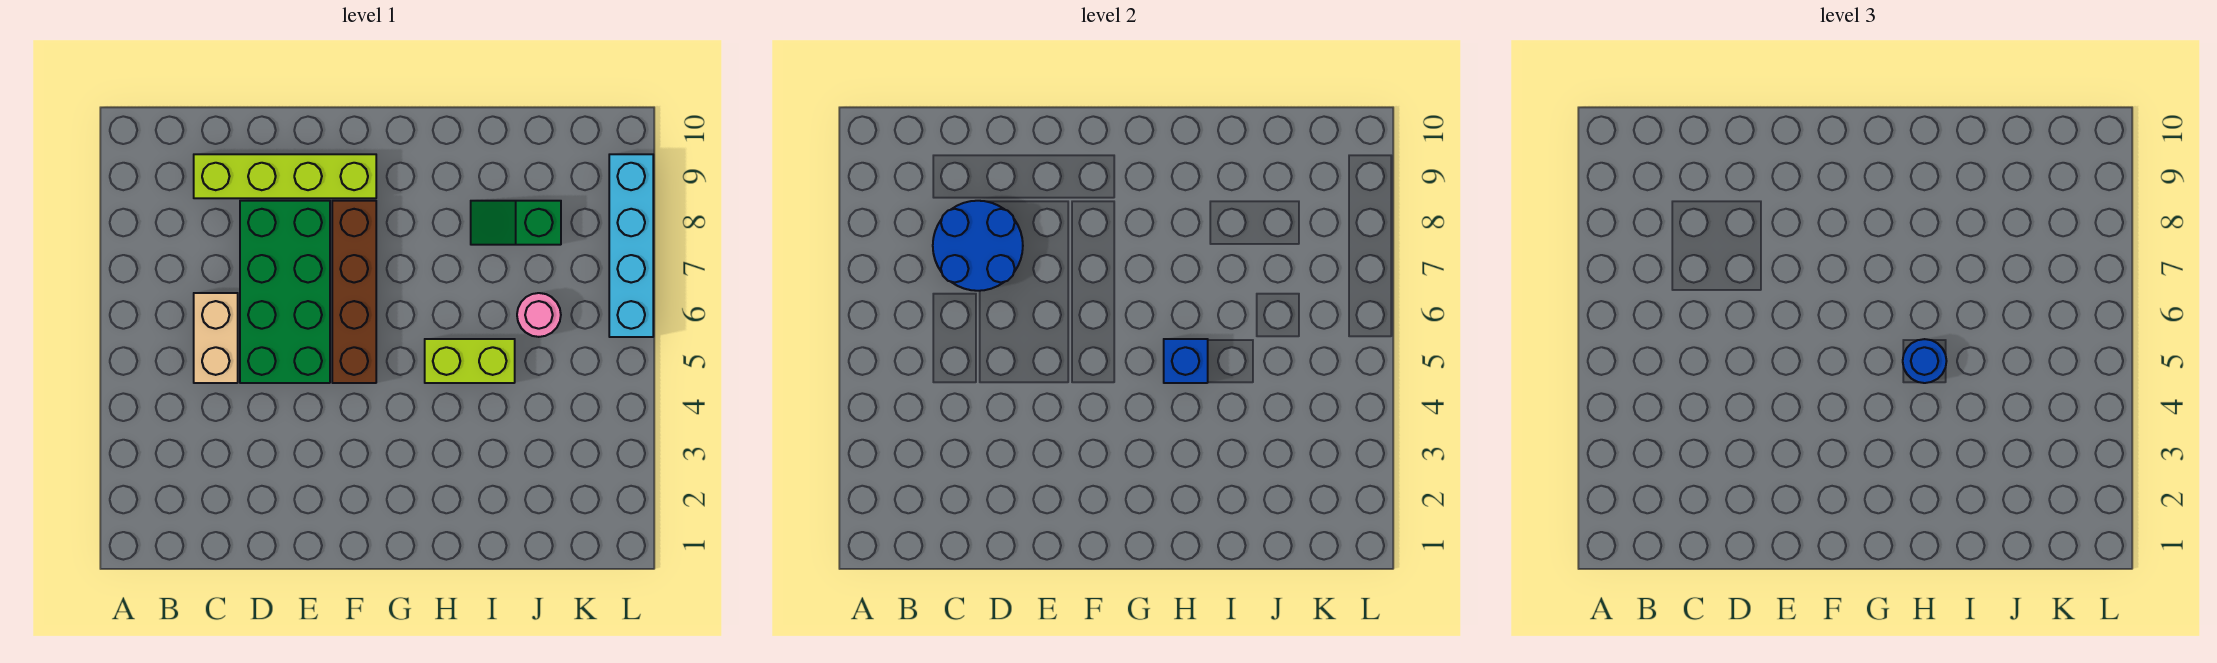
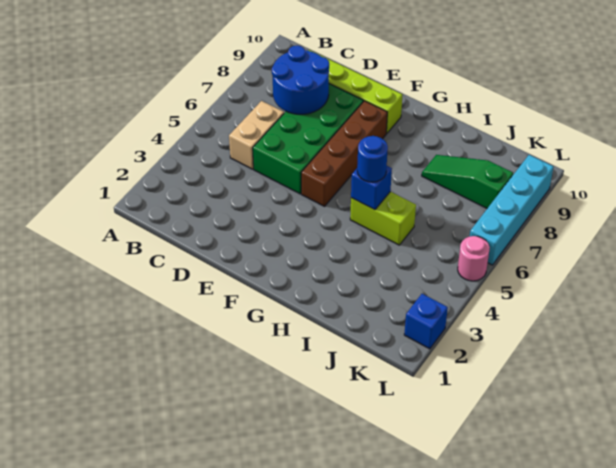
green slope I8:J8 level 1 top J -> green slope I8:K8 level 1 top K
pink round brick J6 level 1 -> pink round brick L5 level 1
none -> blue brick L2 level 1

